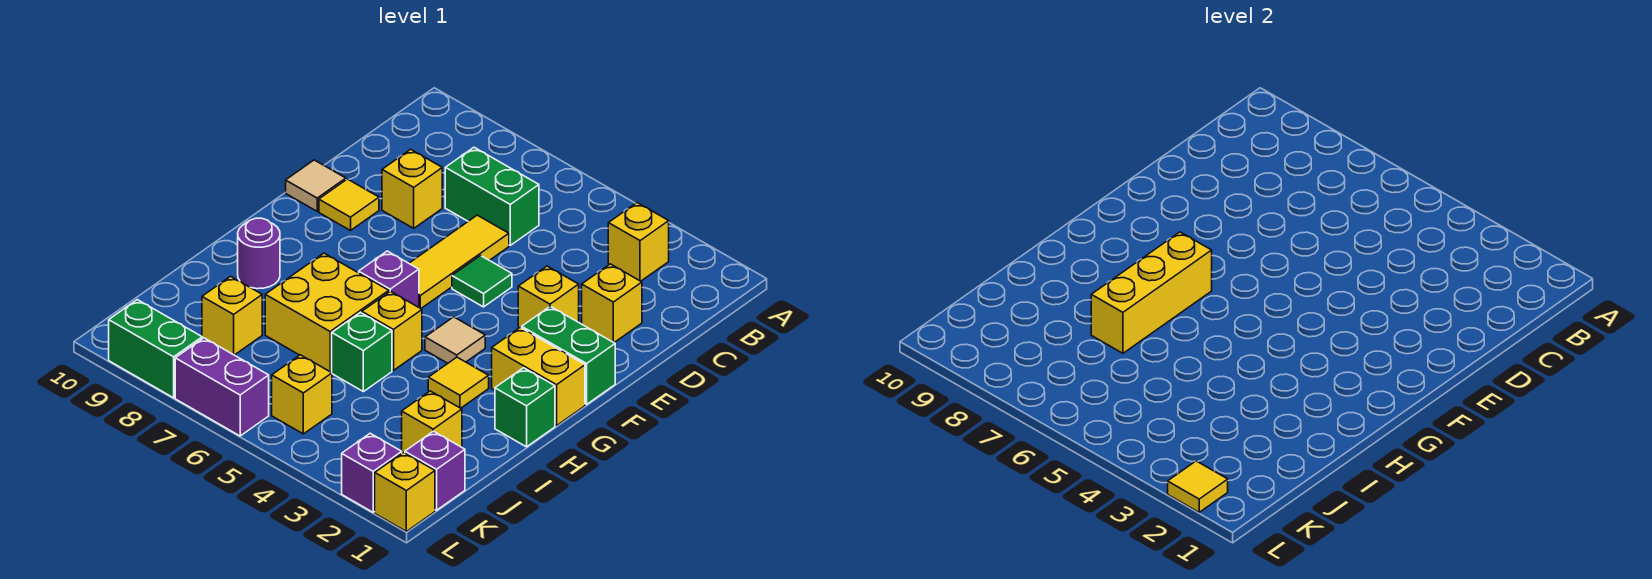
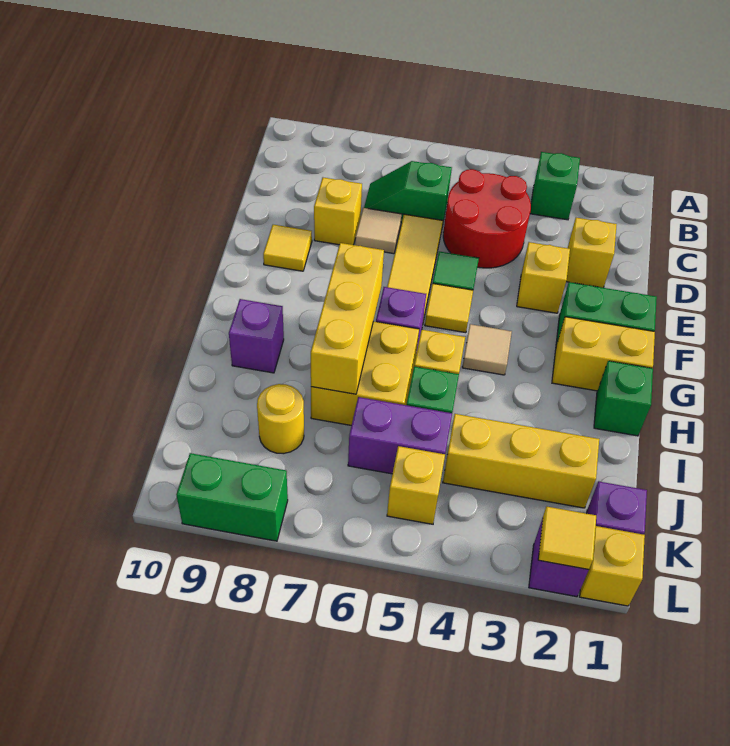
yellow brick B3 level 1 -> green brick B3 level 1
none -> red round brick C4:D5 level 1
green brick C6:C7 level 1 -> green slope C6:C7 level 1 top 6
tan tile E10 level 1 -> tan tile D7 level 1
yellow tile H3 level 1 -> yellow tile F5 level 1
purple round brick H9 level 1 -> purple brick H9 level 1
yellow brick J2 level 1 -> yellow brick J2:J4 level 1
yellow brick J8 level 1 -> yellow round brick J8 level 1
purple brick L6:L7 level 1 -> purple brick J5:J6 level 1

